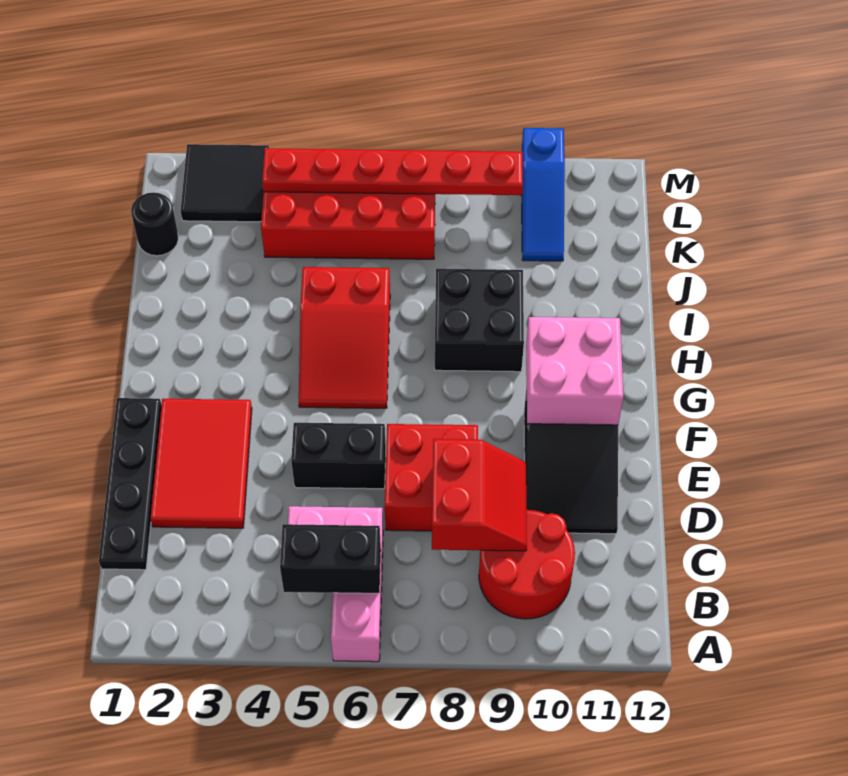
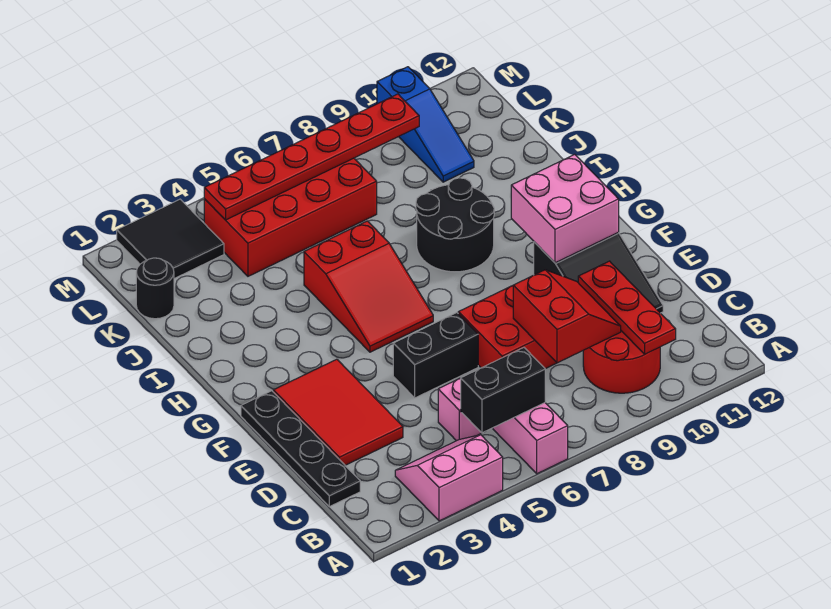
none -> pink slope A3:B4 level 1 top A
none -> red plate B10:D10 level 2
black brick H8:I9 level 1 -> black round brick H8:I9 level 1

